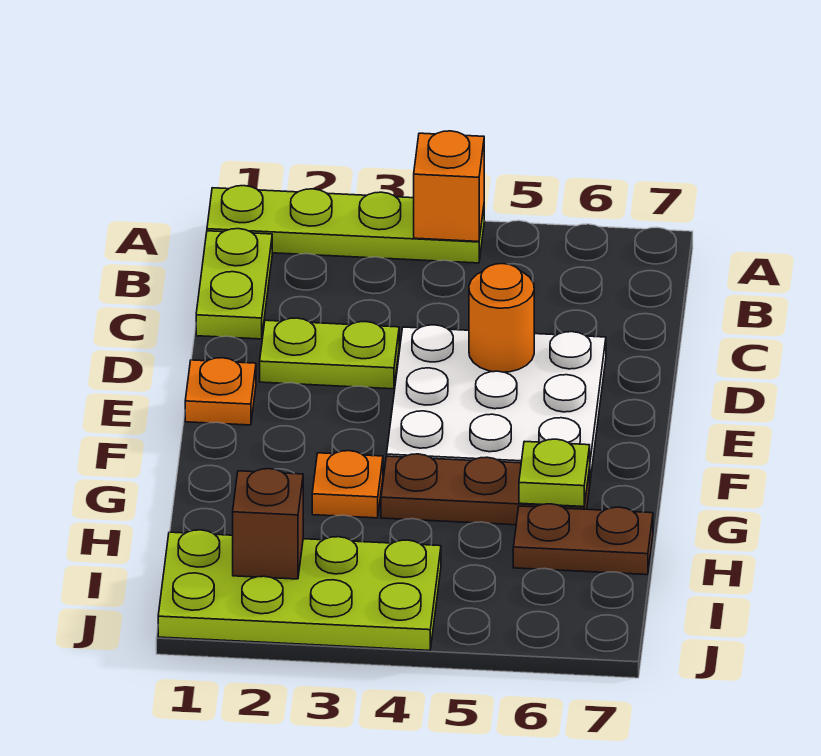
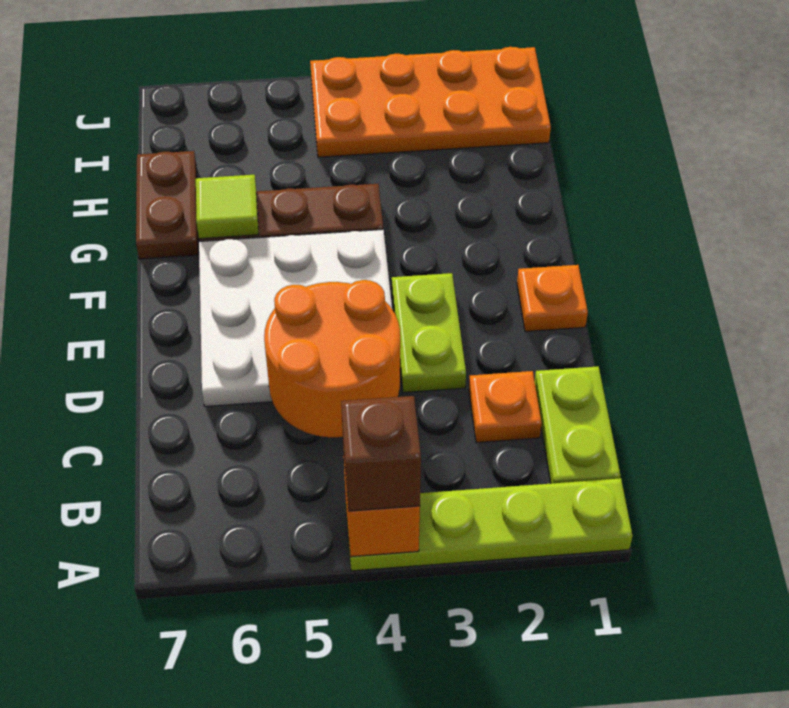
lime plate D2:D3 level 1 -> lime plate D3:E3 level 1
orange round brick D5 level 2 -> orange round brick C4:D5 level 2
orange plate G3 level 1 -> orange plate C2 level 1
lime plate G6 level 2 -> lime tile G6 level 2
brown plate H6:H7 level 1 -> brown plate G7:H7 level 1
lime plate I1:J4 level 1 -> orange plate I1:J4 level 1
brown brick I2 level 2 -> brown brick A4 level 3

